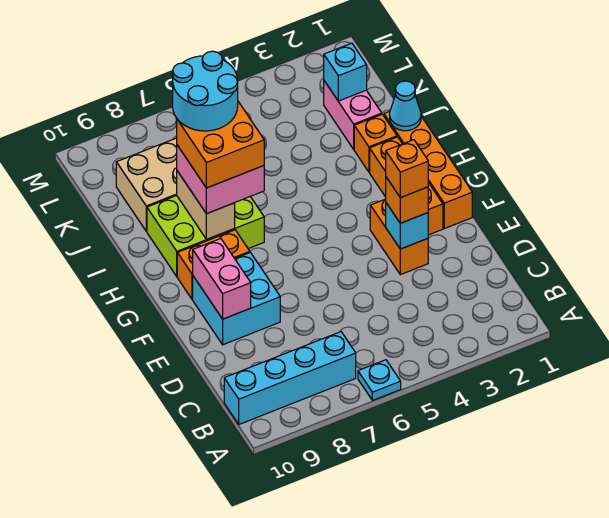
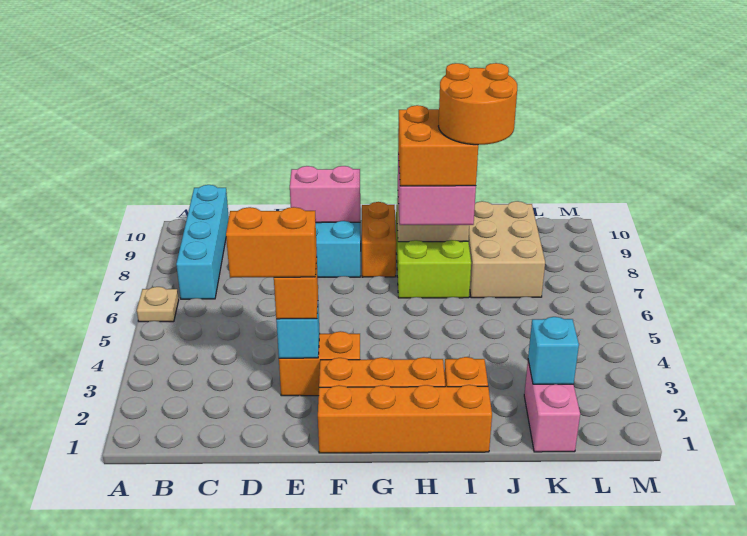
cyan plate A6 level 1 -> tan plate A6 level 1
orange brick E3 level 4 -> orange brick D3:E3 level 4
cyan cone I1 level 2 -> none
cyan round brick I7:J8 level 5 -> orange round brick I7:J8 level 5
pink brick J2:K2 level 1 -> pink brick K1:K2 level 1

